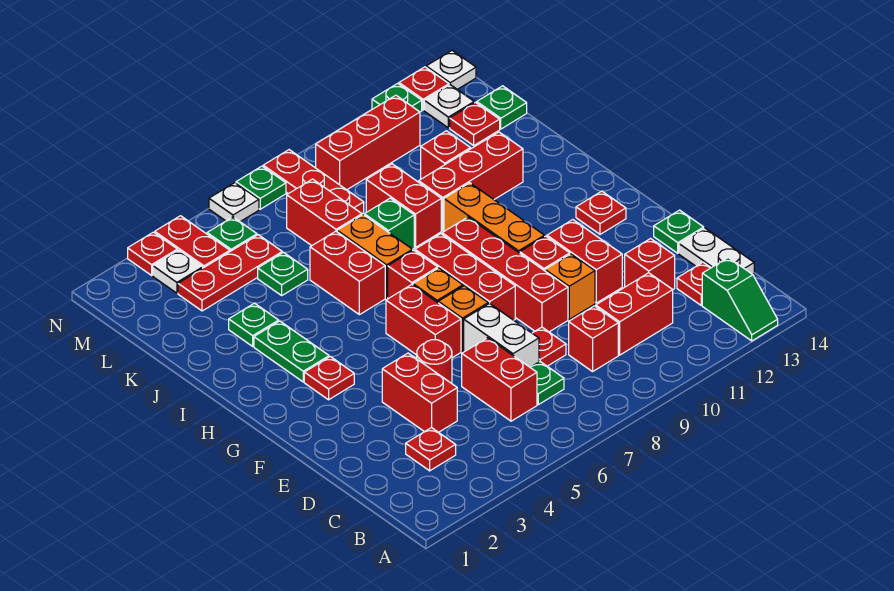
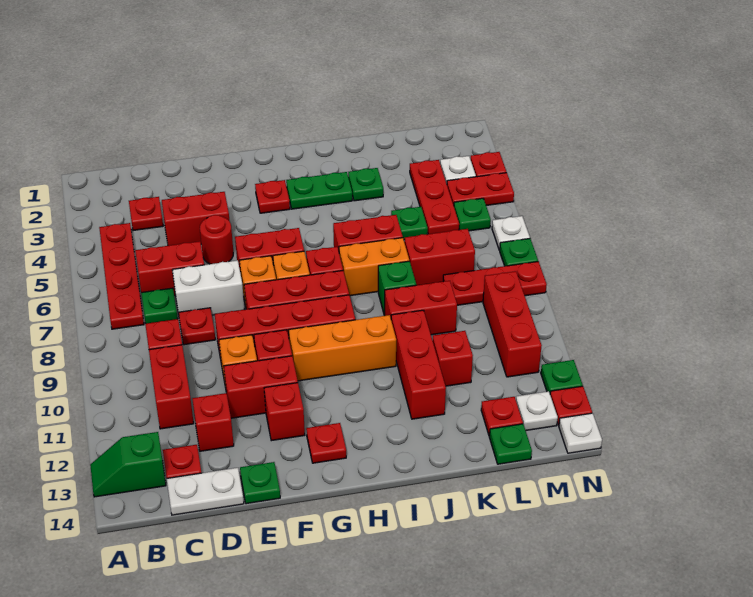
none -> red plate B4:B7 level 1
none -> red brick F12 level 1

